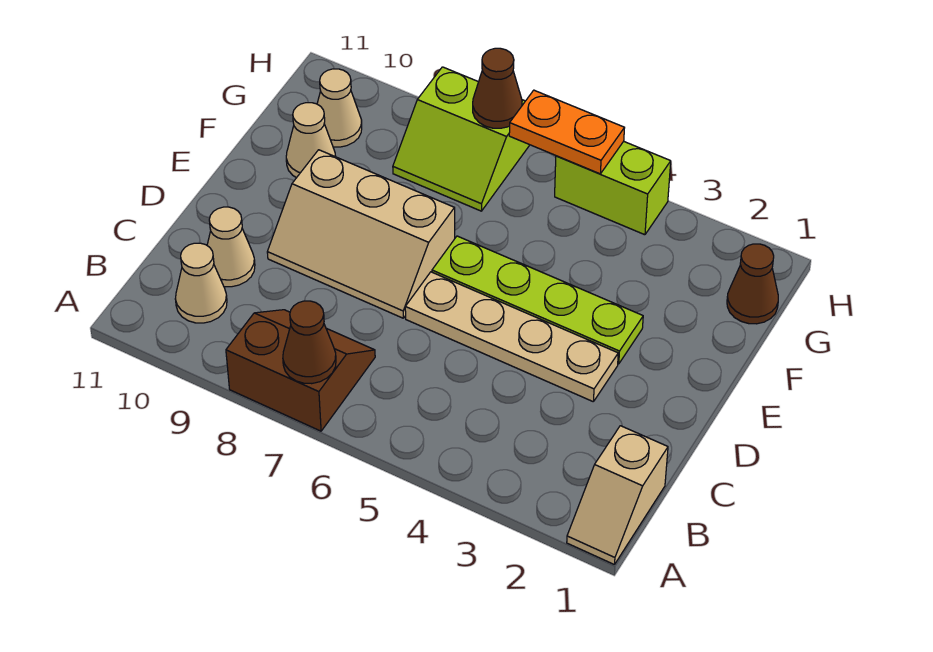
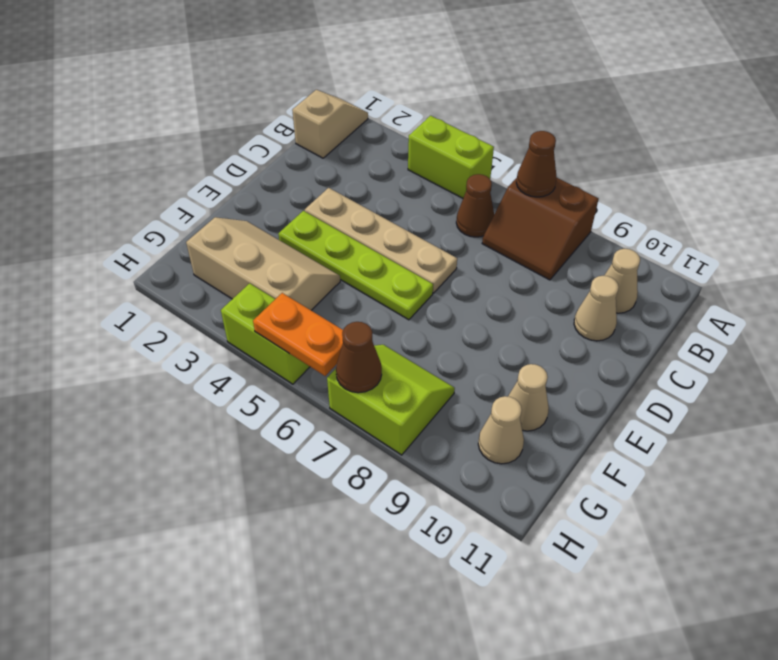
none -> lime brick A4:A5 level 1
tan slope D7:E9 level 1 top E -> tan slope F2:G4 level 1 top G
brown cone G1 level 1 -> brown cone B6 level 1

